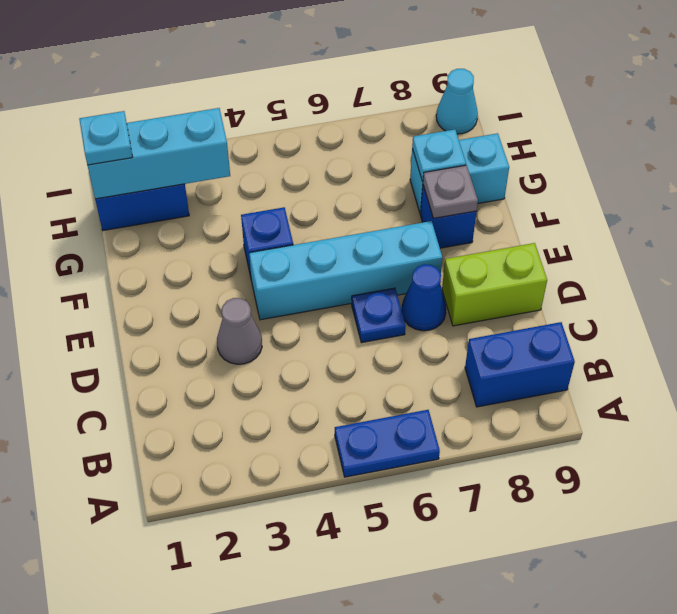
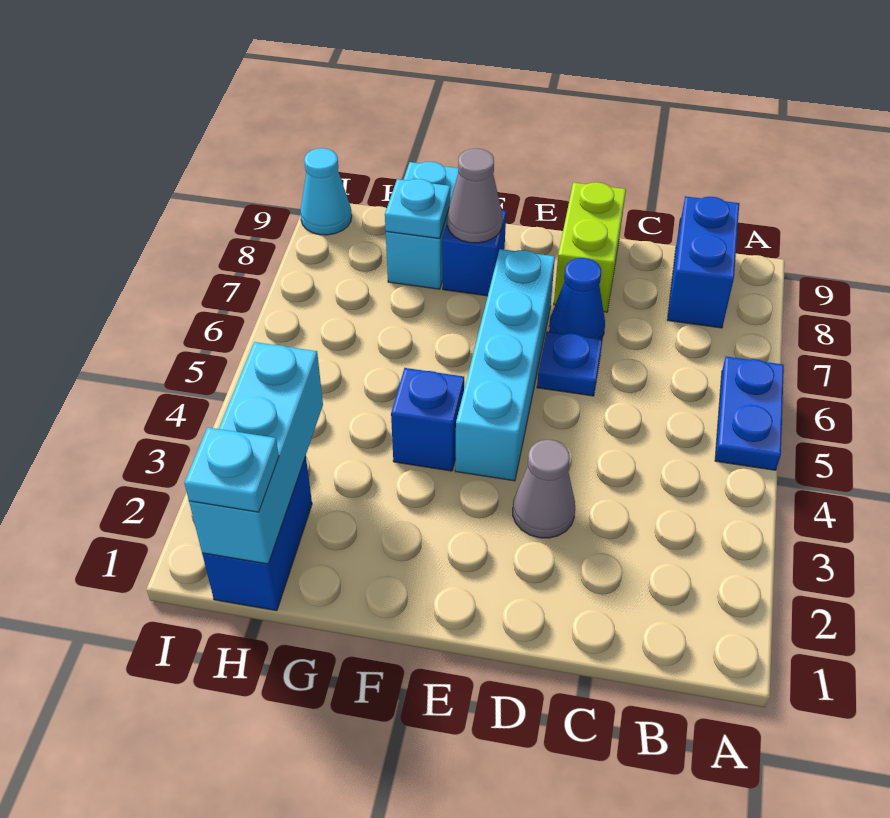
grey plate F8 level 2 -> grey cone F8 level 2

